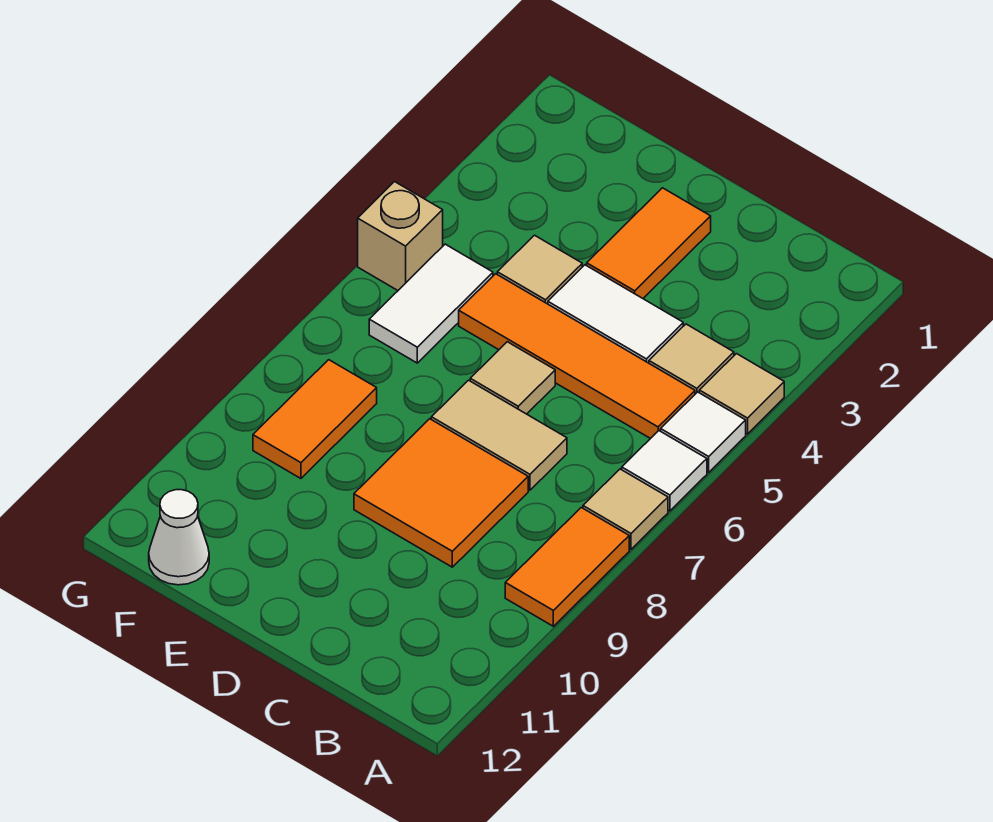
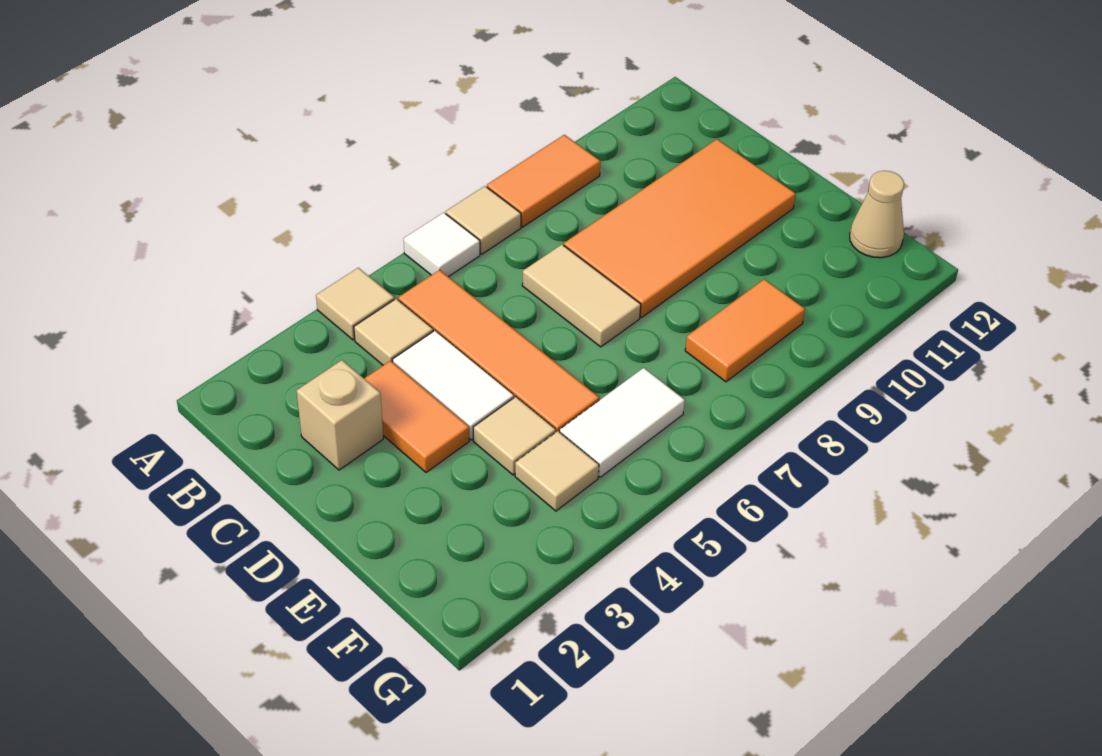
white tile A5 level 1 -> none
orange tile C8:D9 level 1 -> orange tile C8:D11 level 1
orange tile D2:D3 level 1 -> orange tile C3:D3 level 1
tan tile D6 level 1 -> tan tile F4 level 1
white cone F12 level 1 -> tan cone F12 level 1
tan brick G5 level 1 -> tan brick C2 level 1

